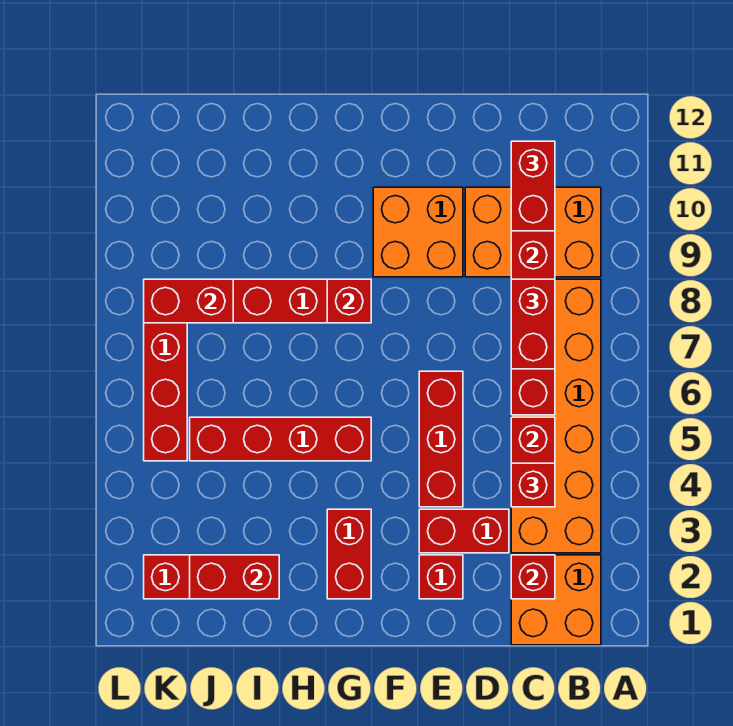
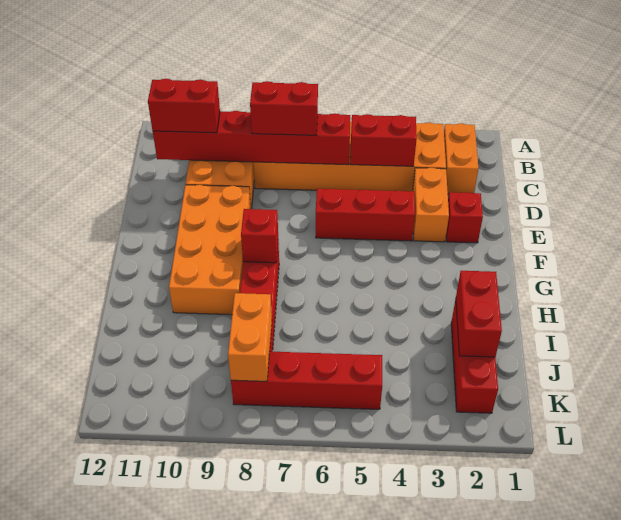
orange brick B1:C2 level 1 -> orange brick B2:C2 level 1
red brick C2 level 2 -> none
red brick C4 level 3 -> none
red brick D3:E3 level 1 -> orange brick D3:E3 level 1
orange brick E9:F10 level 1 -> orange brick E9:H10 level 1
red brick G2:G3 level 1 -> none
red brick G5:J5 level 1 -> none
red brick J8:K8 level 2 -> orange brick J8:K8 level 2

